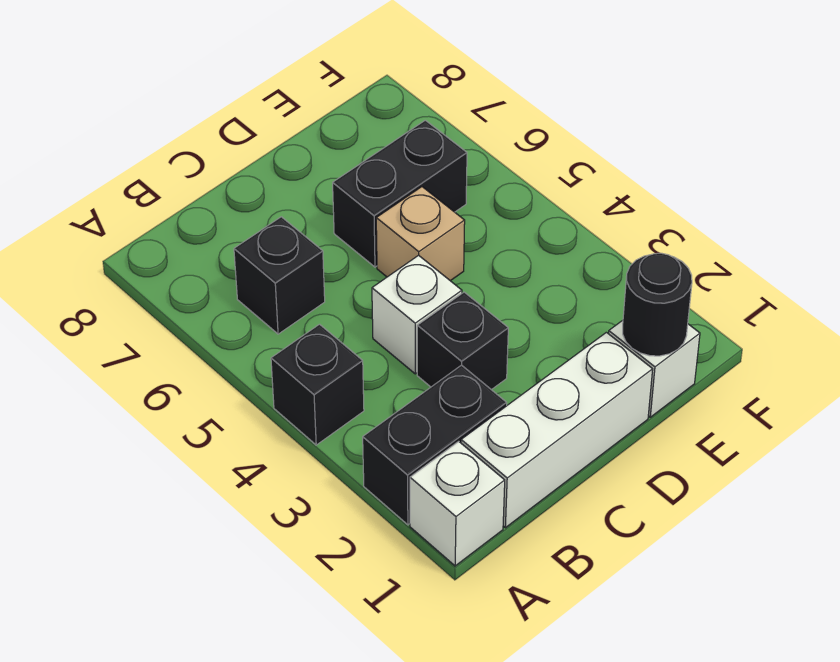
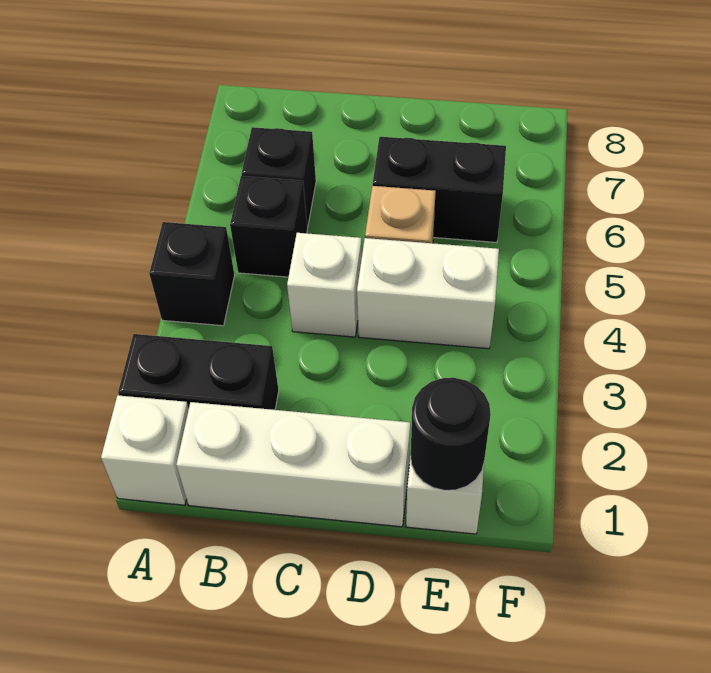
black brick C3 level 1 -> black brick B5 level 1
none -> white brick D4:E4 level 1

